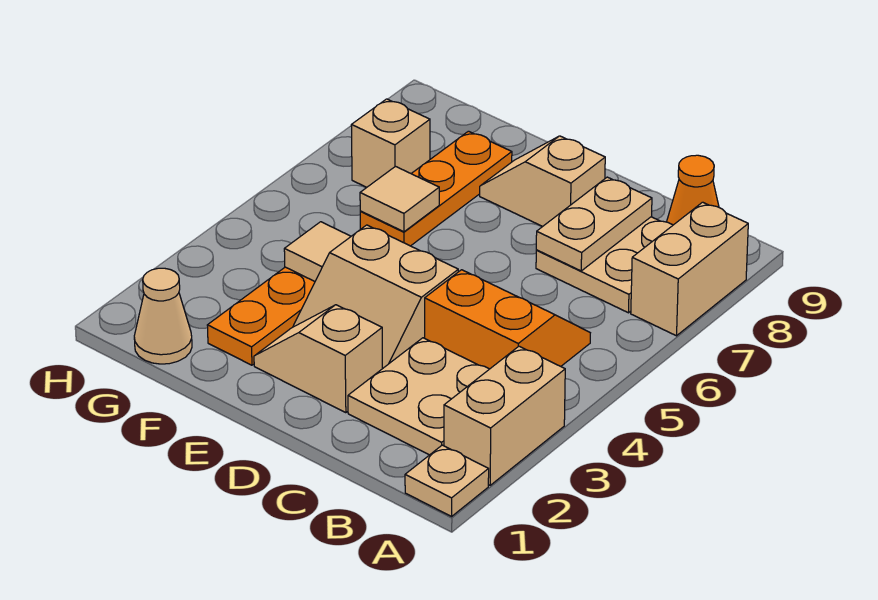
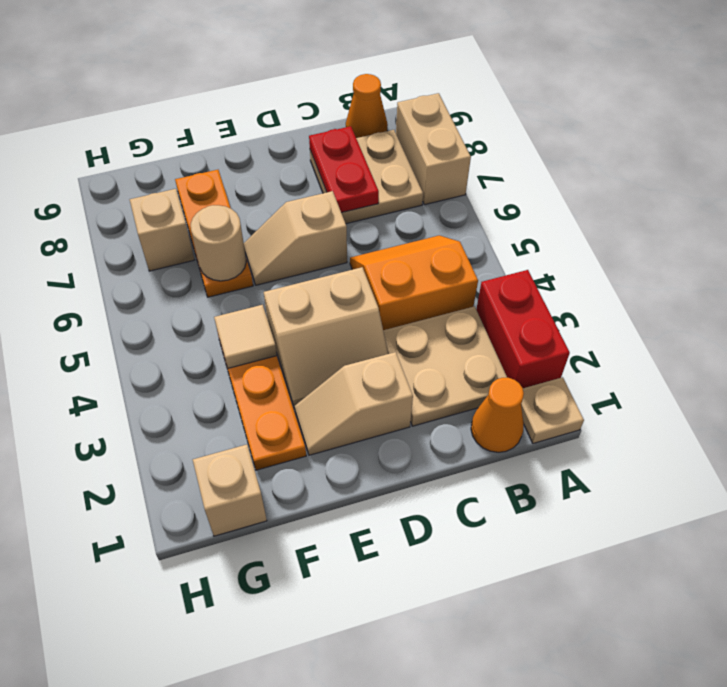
tan brick A2:A3 level 1 -> red brick A2:A3 level 1
none -> orange cone B1 level 1
tan plate C7:C8 level 2 -> red plate C7:C8 level 2
tan slope D8:E8 level 1 top D -> tan slope D6:E6 level 1 top D
tan tile F6 level 2 -> tan round brick F6 level 2
tan cone G1 level 1 -> tan brick G1 level 1

